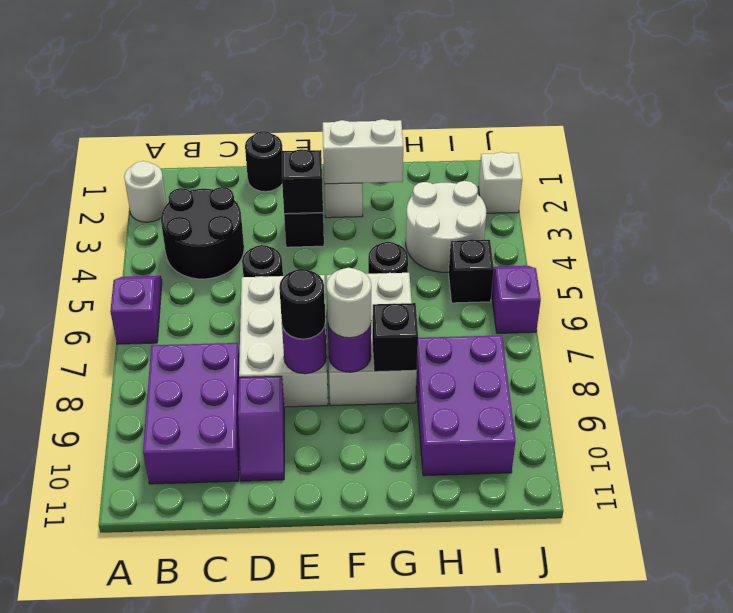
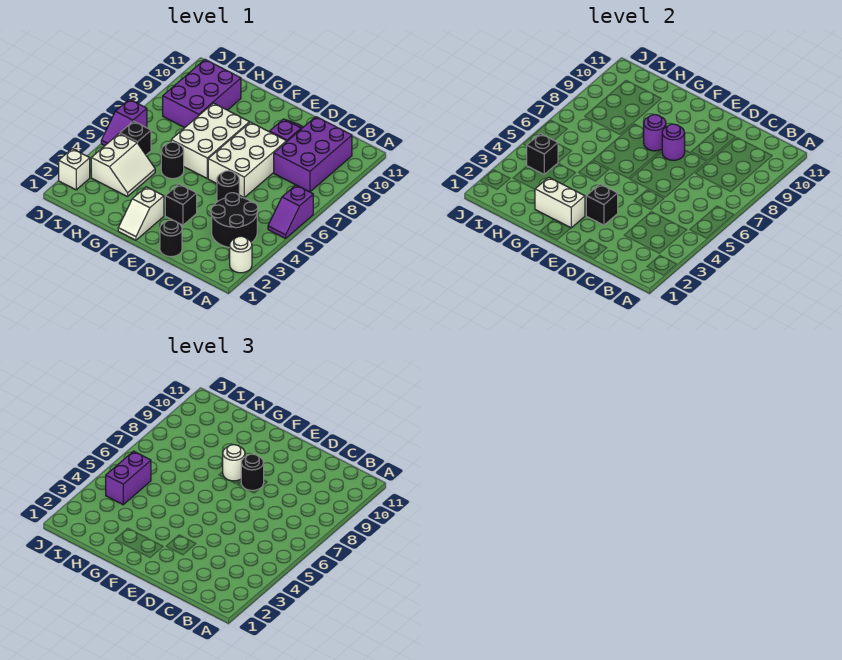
black brick G8 level 2 -> black brick I4 level 2
white round brick H3:I4 level 1 -> white slope H3:I4 level 1 top I
none -> purple brick I4:I5 level 3

